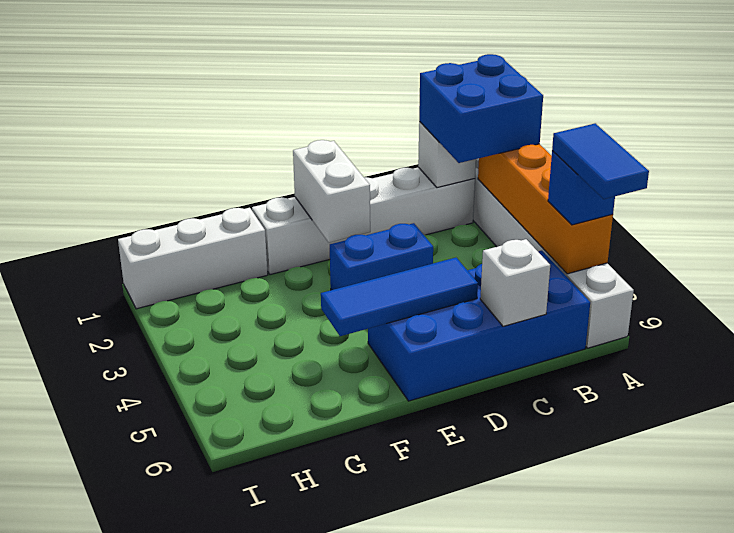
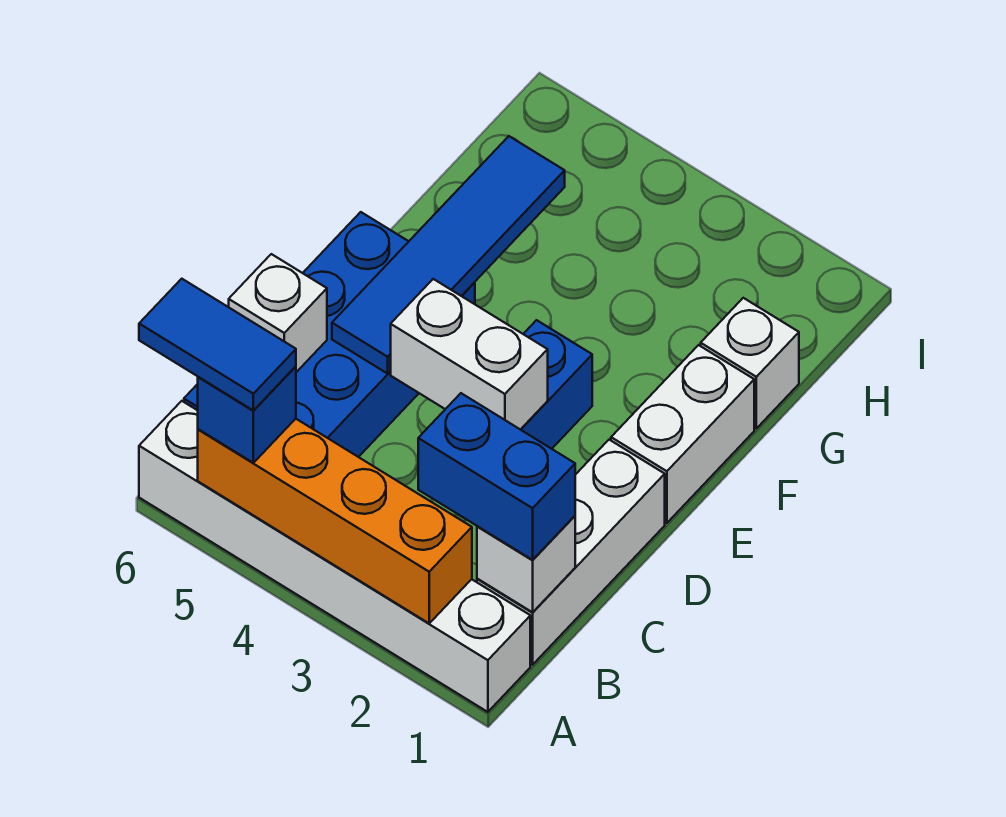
blue brick A1:B2 level 3 -> blue brick B1:B2 level 3
blue tile D5:F5 level 2 -> blue tile D5:G5 level 2
white brick E1:E2 level 2 -> white brick D3:D4 level 2
white brick G1:I1 level 1 -> white brick G1 level 1

